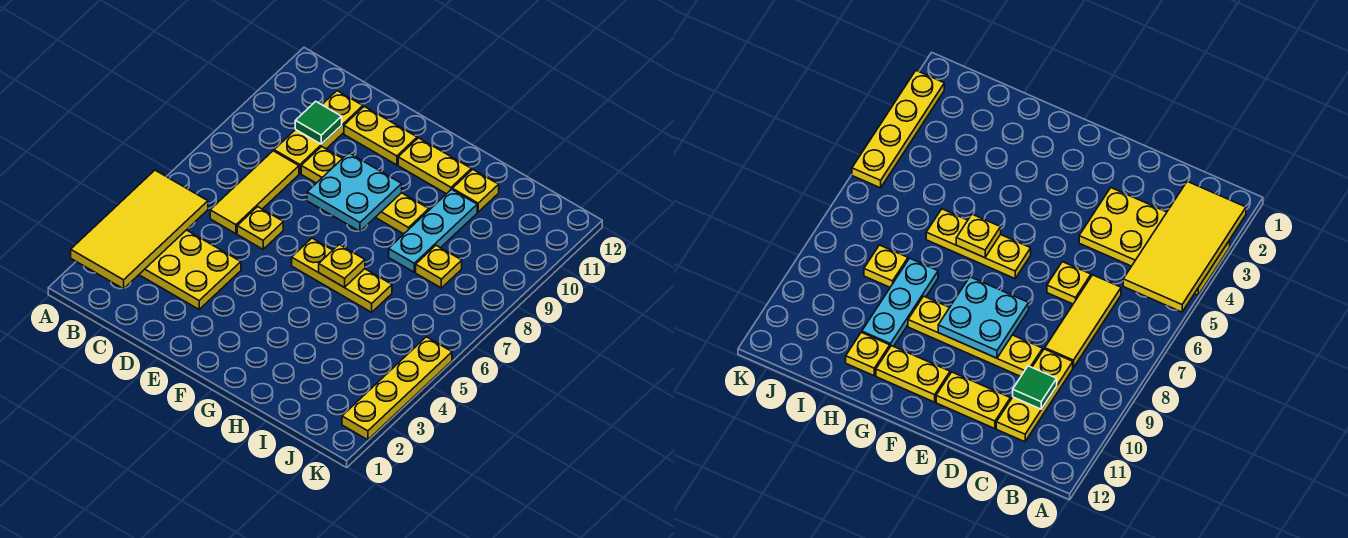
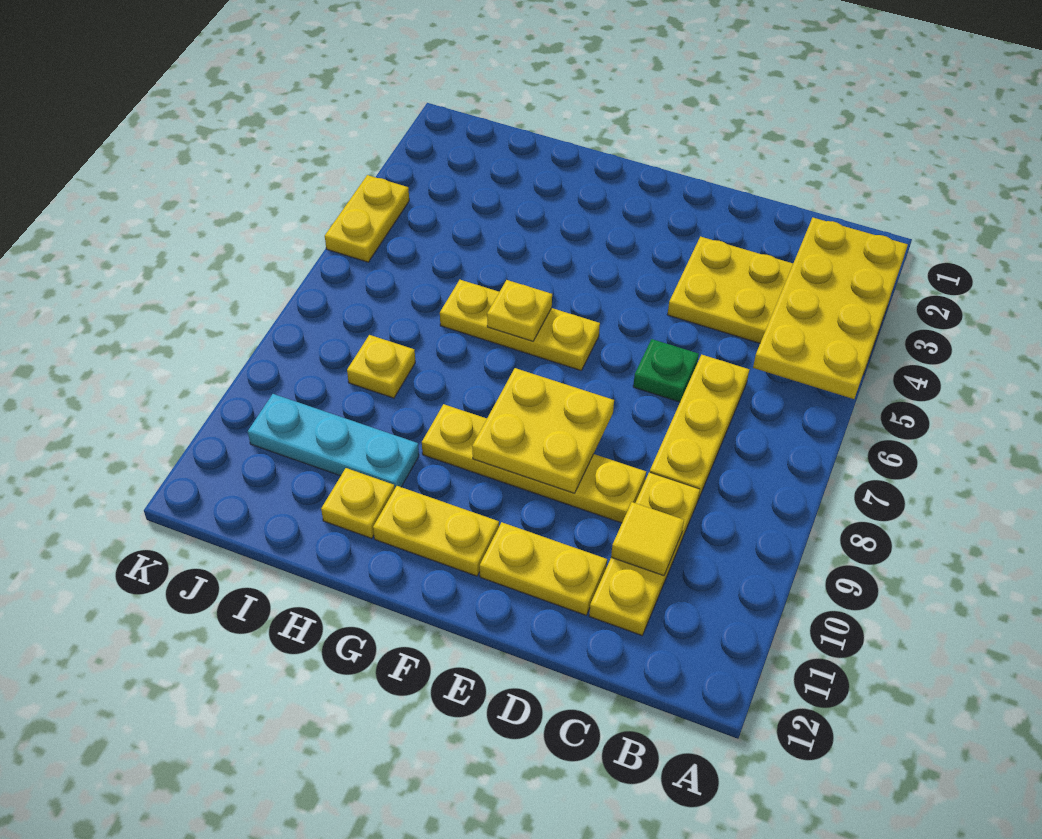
yellow tile A2:B5 level 2 -> yellow plate A2:B5 level 2
yellow tile C6:C8 level 1 -> yellow plate C6:C8 level 1
green tile C10 level 2 -> yellow tile C10 level 2
yellow plate D6 level 1 -> green plate D6 level 1
cyan plate E8:F9 level 2 -> yellow plate E8:F9 level 2
cyan plate H8:H10 level 1 -> cyan plate H10:J10 level 1
yellow plate K2:K5 level 1 -> yellow plate K4:K5 level 1

